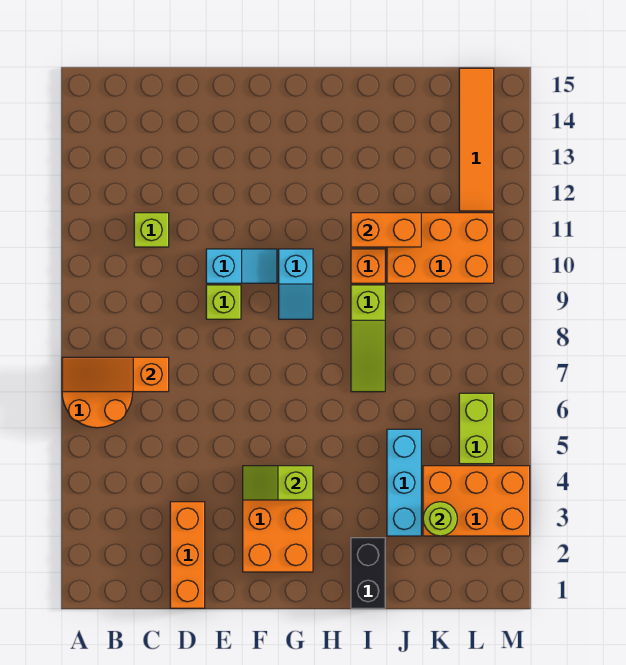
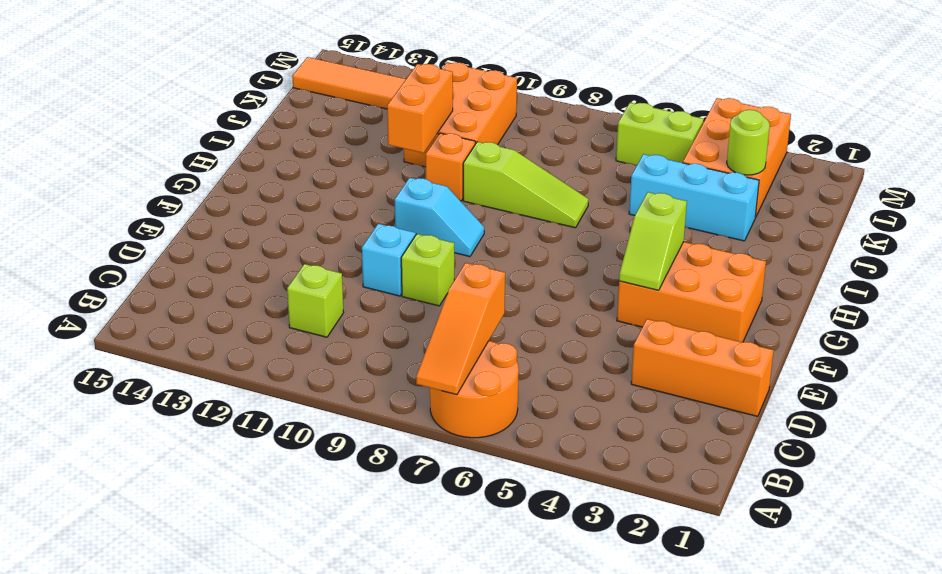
black brick I1:I2 level 1 -> none

